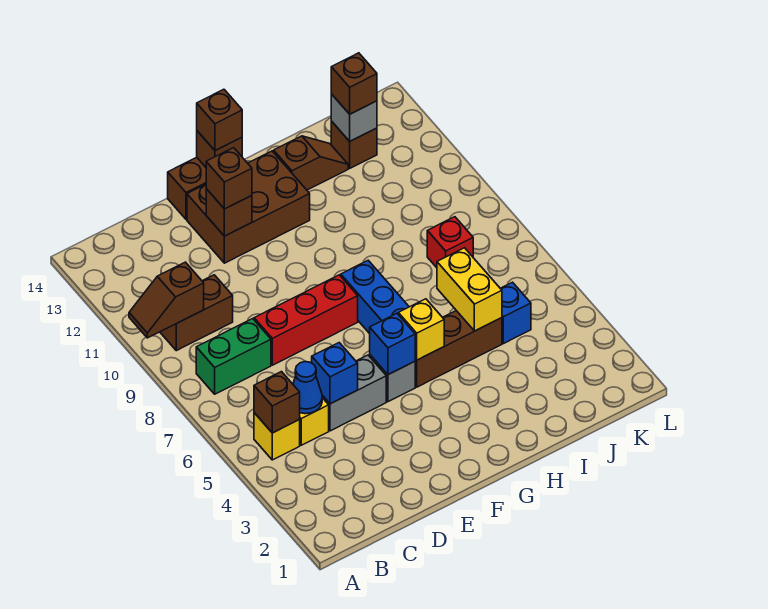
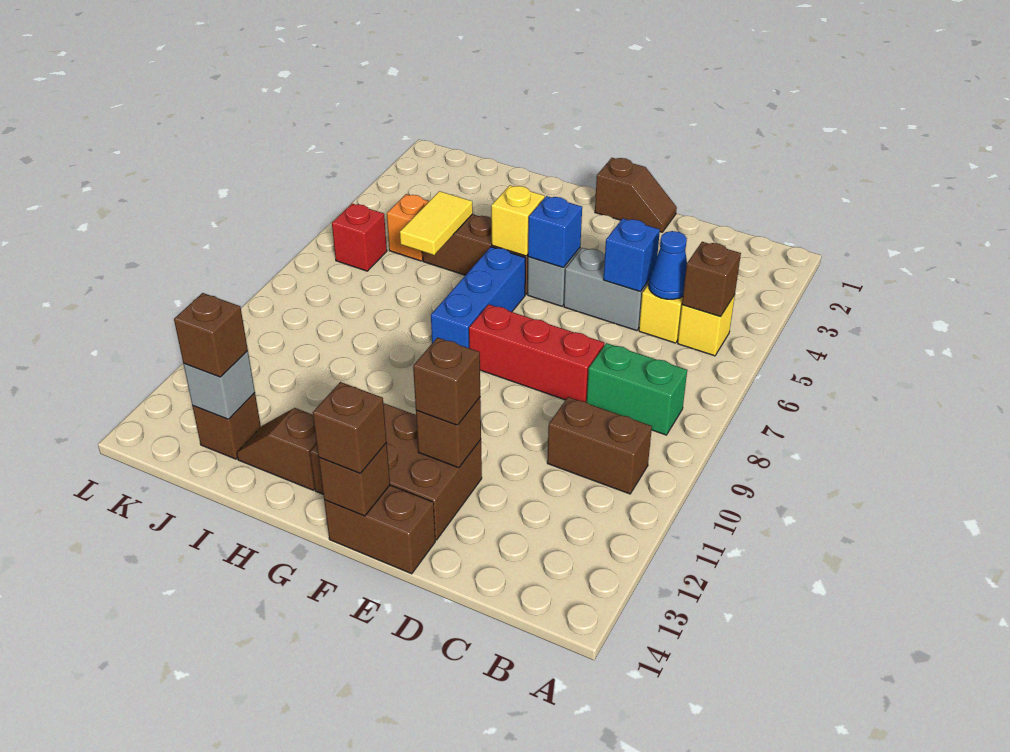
brown slope A10:B10 level 2 top B -> brown slope E1:F1 level 1 top F
yellow brick I5:I6 level 2 -> yellow tile I5:I6 level 2
blue brick J5 level 1 -> orange brick J5 level 1
red brick J8 level 1 -> red brick K6 level 1

